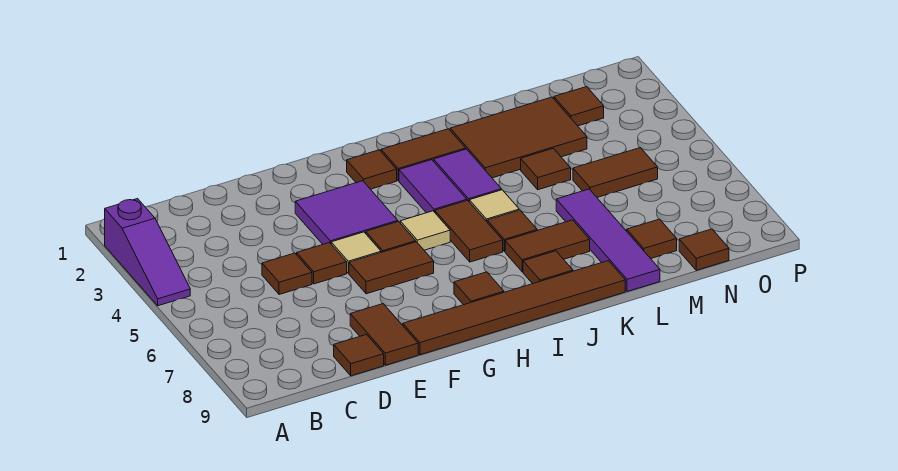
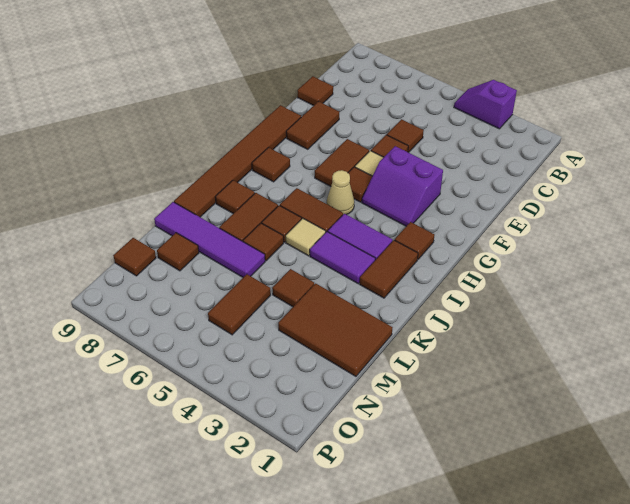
purple slope A2:A4 level 1 top 2 -> purple slope A3:A4 level 1 top 3
brown tile E8:E9 level 1 -> brown tile E8:F8 level 1
purple tile F3:G4 level 1 -> purple slope F3:G4 level 1 top F
tan tile H5 level 1 -> tan cone H5 level 1
brown tile K2:M3 level 1 -> brown tile L1:M3 level 1
brown tile N2 level 1 -> brown tile K6 level 1

